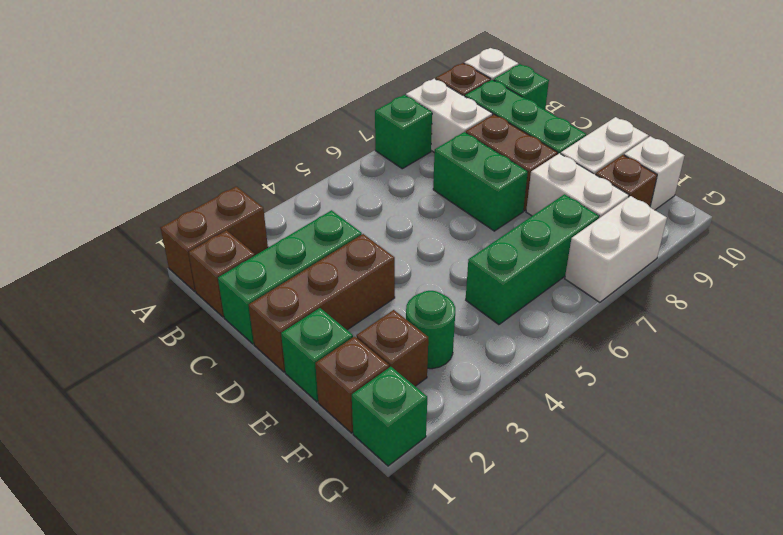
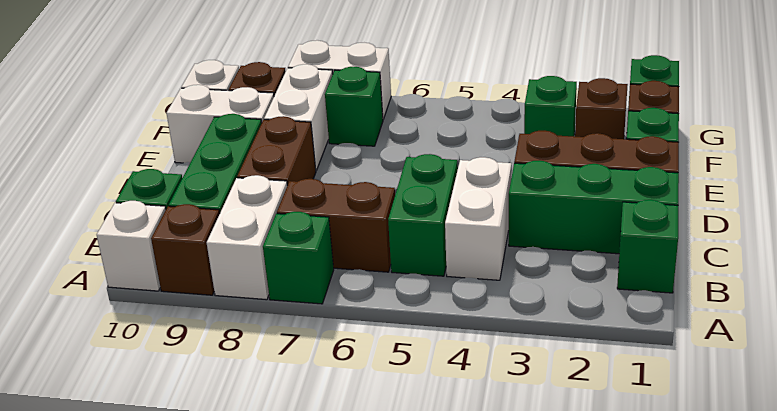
brown brick A1:A2 level 1 -> brown brick B6:B7 level 1
brown brick B1 level 1 -> green brick B1 level 1
none -> white brick B4:C4 level 1
green brick C7:D7 level 1 -> green brick B5:C5 level 1
green round brick F3 level 1 -> green brick F3 level 1
green brick F5:F7 level 1 -> green brick F7 level 1

